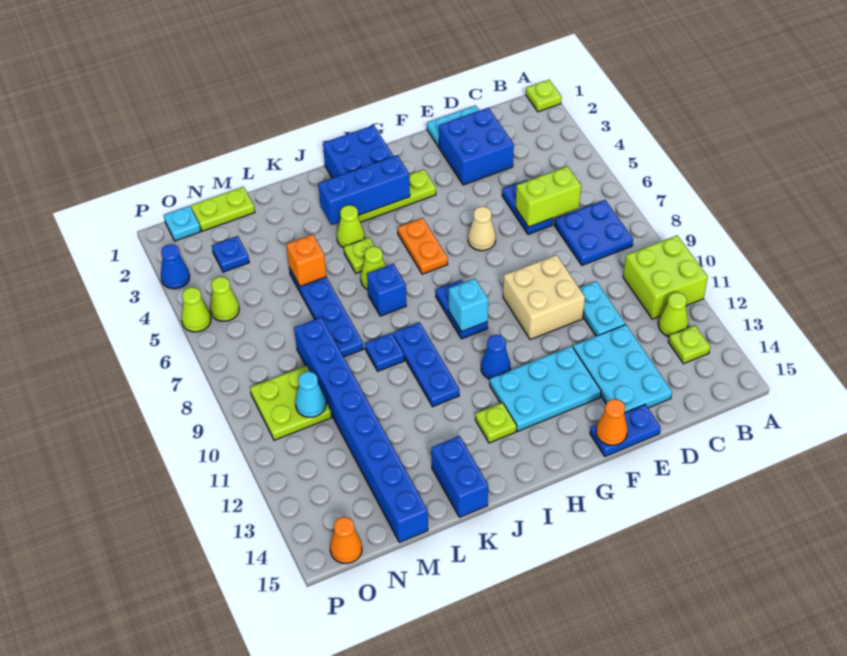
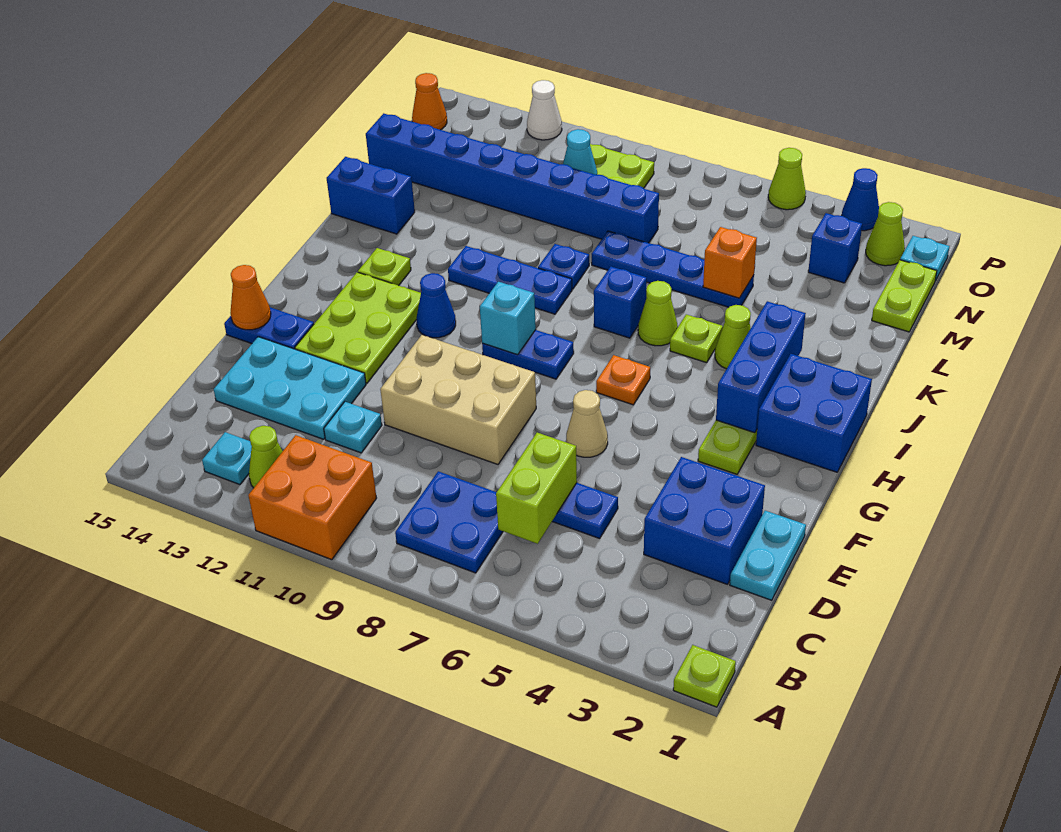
lime brick A10:B11 level 1 -> orange brick A10:B11 level 1
lime plate B13 level 1 -> cyan plate B13 level 1
cyan plate D10:D11 level 1 -> cyan plate D11 level 1
tan brick E9:F10 level 1 -> tan brick E8:F10 level 1
blue plate E15:F15 level 1 -> blue plate F14:F15 level 1
cyan plate F12:H13 level 1 -> lime plate F12:H13 level 1
orange plate H5:H6 level 1 -> orange plate H6 level 1
blue plate N3 level 1 -> blue brick N3 level 1
lime cone O5 level 1 -> lime cone O2 level 1
none -> white cone P12 level 1

